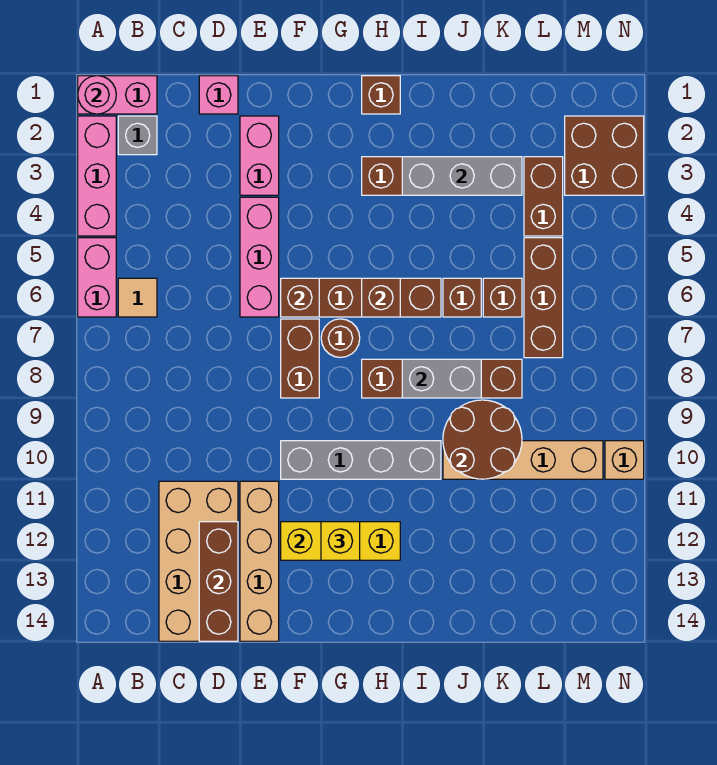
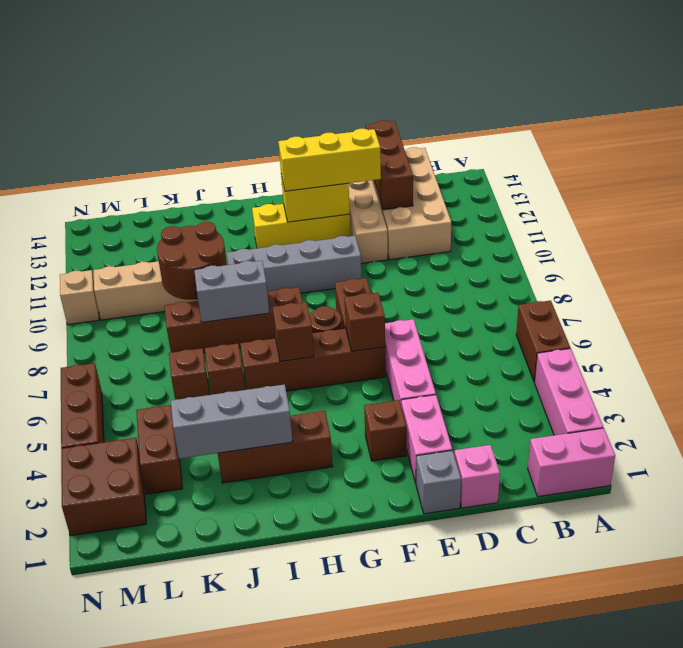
pink round brick A1 level 2 -> none
pink brick A5:A6 level 1 -> brown brick A5:A6 level 1
grey brick B2 level 1 -> grey brick E1 level 1
tan tile B6 level 1 -> none
yellow brick G12 level 3 -> yellow brick E12:G12 level 3
brown brick H1 level 1 -> brown brick F3 level 1
brown brick L5:L7 level 1 -> brown brick N4:N6 level 1

